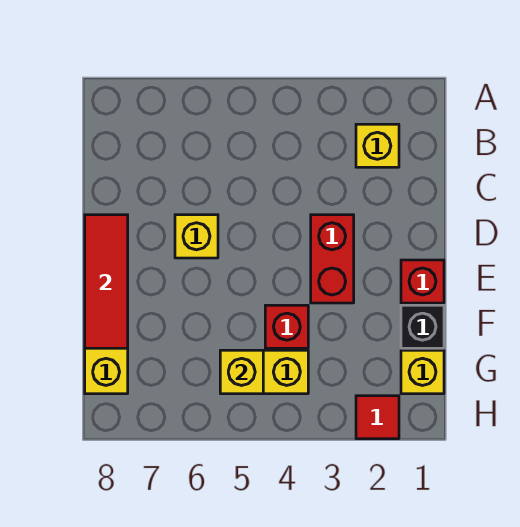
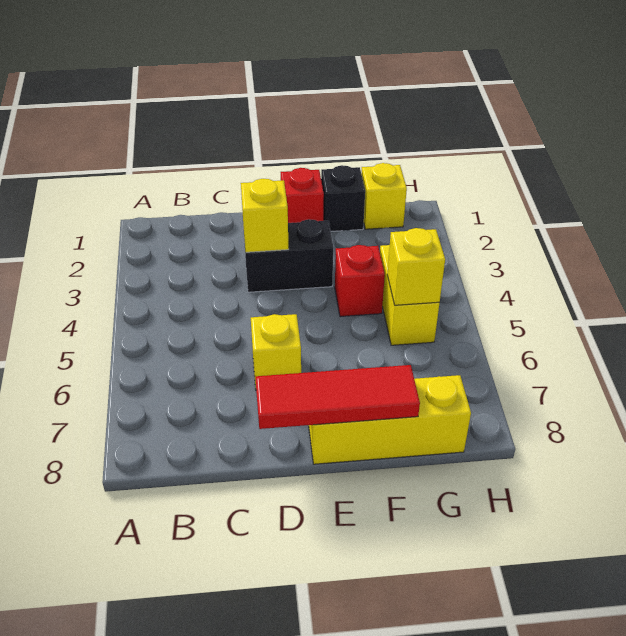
yellow brick B2 level 1 -> yellow brick D3 level 2
red brick D3:E3 level 1 -> black brick D3:E3 level 1
red tile H2 level 1 -> none

